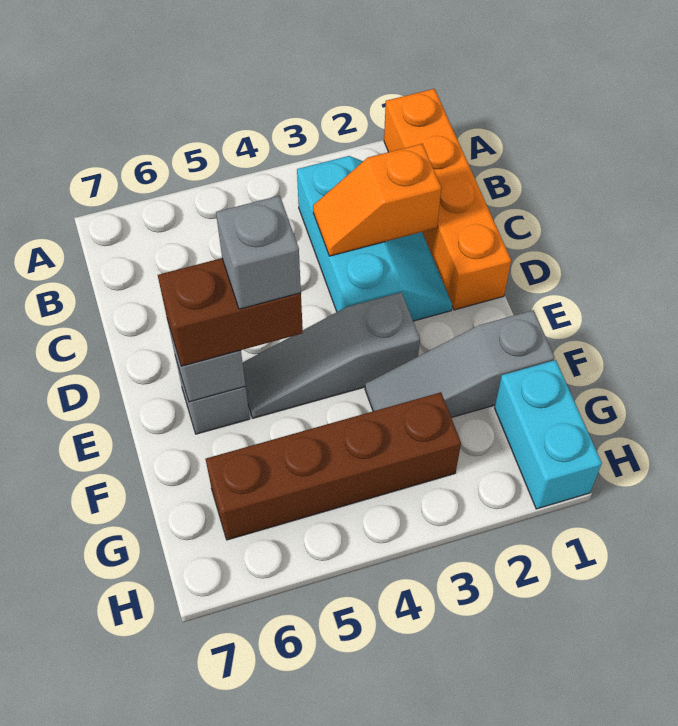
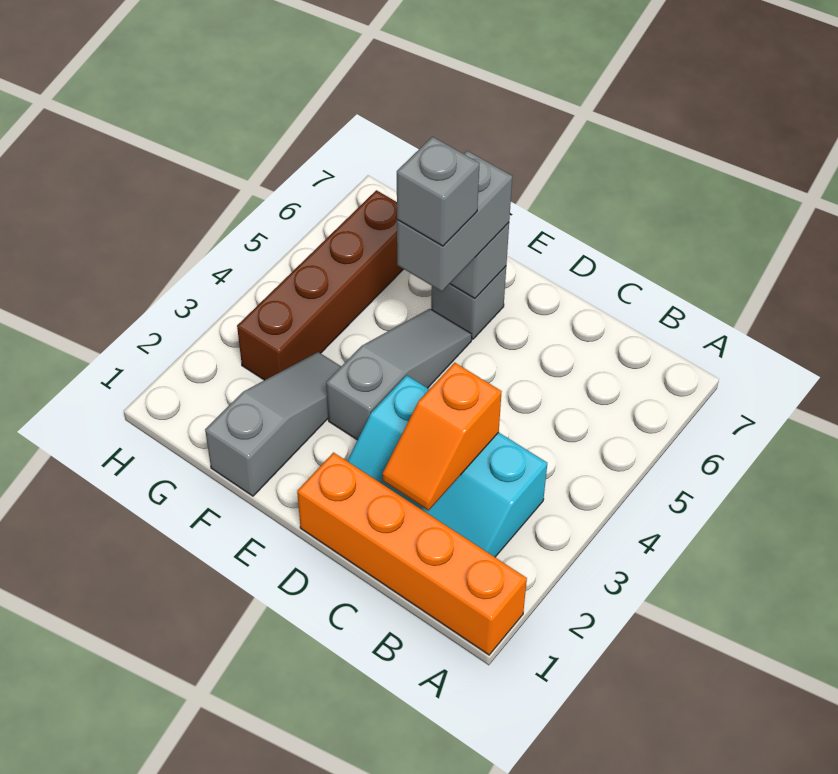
orange slope C2:C3 level 2 top 2 -> orange slope C2:C3 level 2 top 3
brown brick E5:E6 level 3 -> grey brick E5:E6 level 3
cyan brick G1:H1 level 1 -> none

